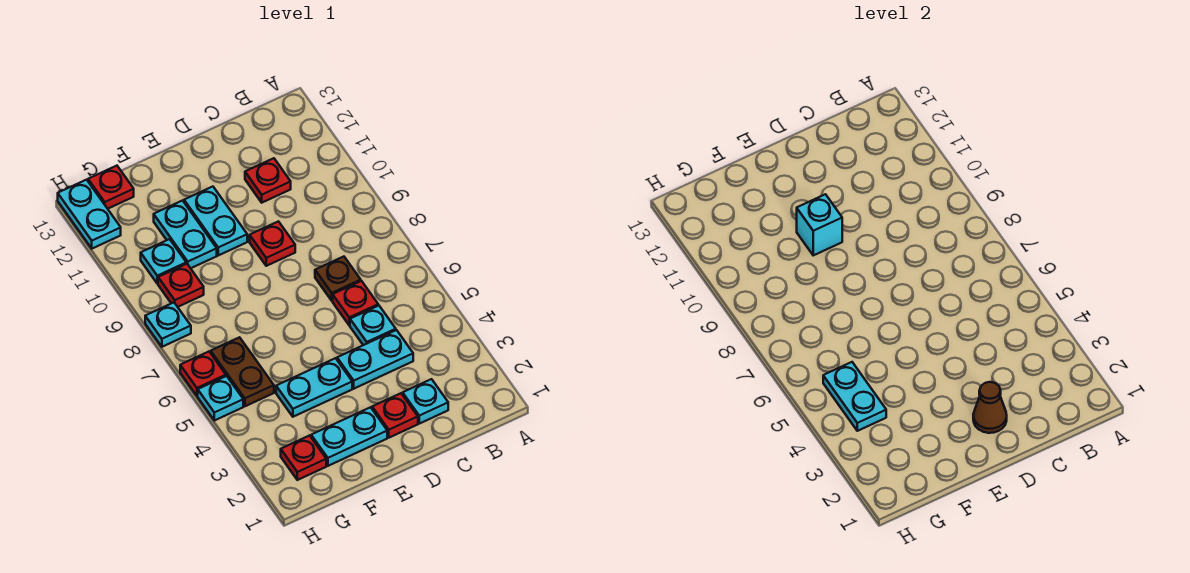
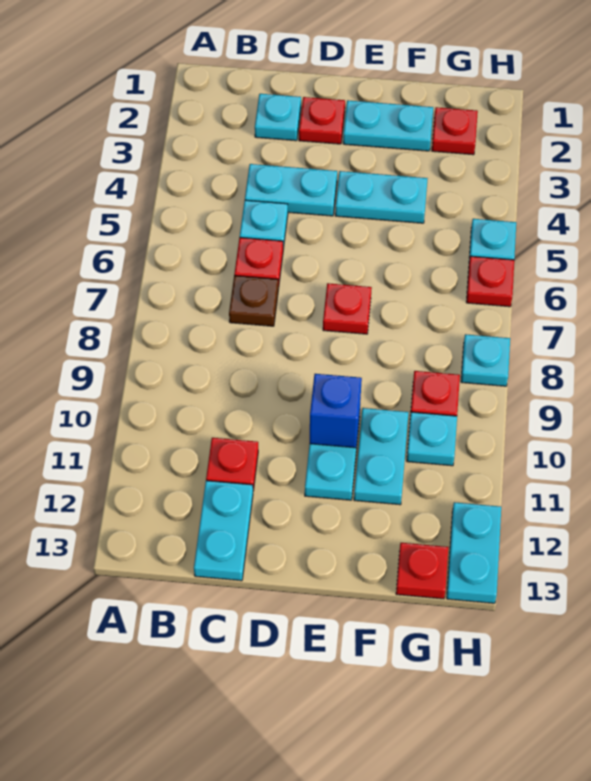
brown cone D2 level 2 -> none
red plate D9 level 1 -> red plate E7 level 1
cyan brick E10 level 2 -> blue brick E10 level 2
cyan plate G4:G5 level 2 -> cyan plate C12:C13 level 1
brown plate G5:G6 level 1 -> none

